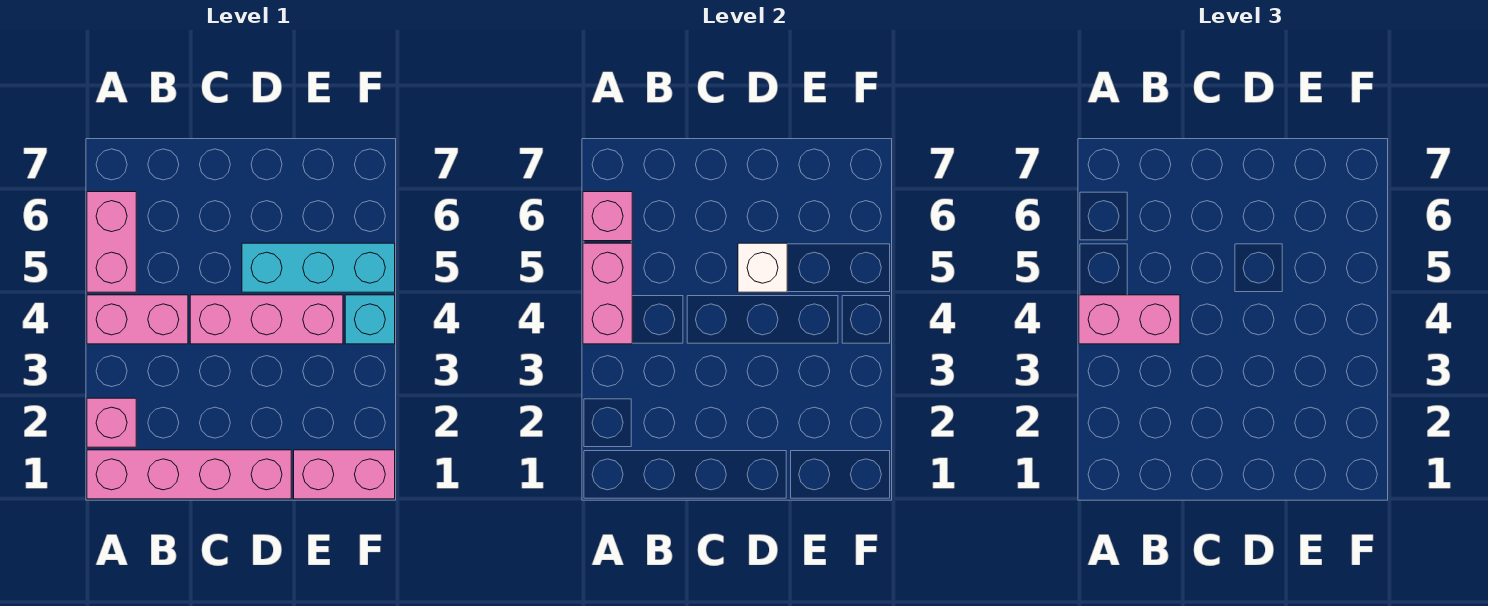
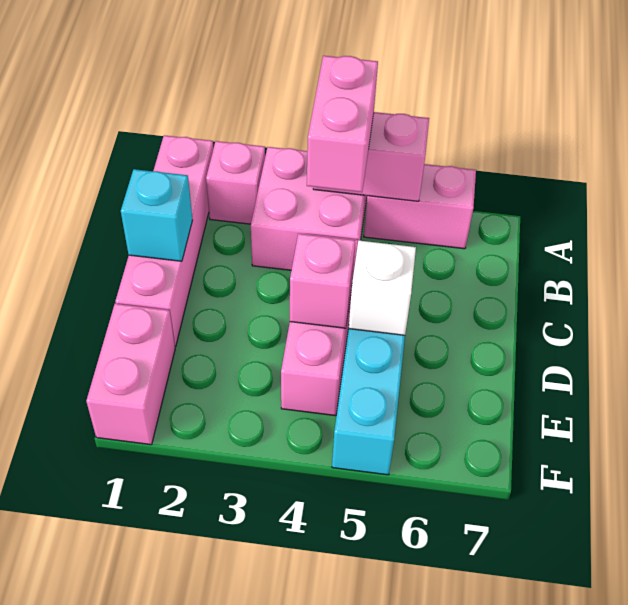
pink brick A4:B4 level 1 -> pink brick A3:B4 level 1
pink brick A6 level 2 -> pink brick D4 level 2
cyan brick F4 level 1 -> cyan brick C1 level 2

